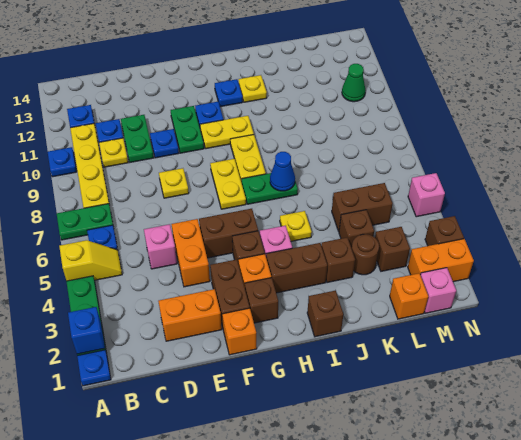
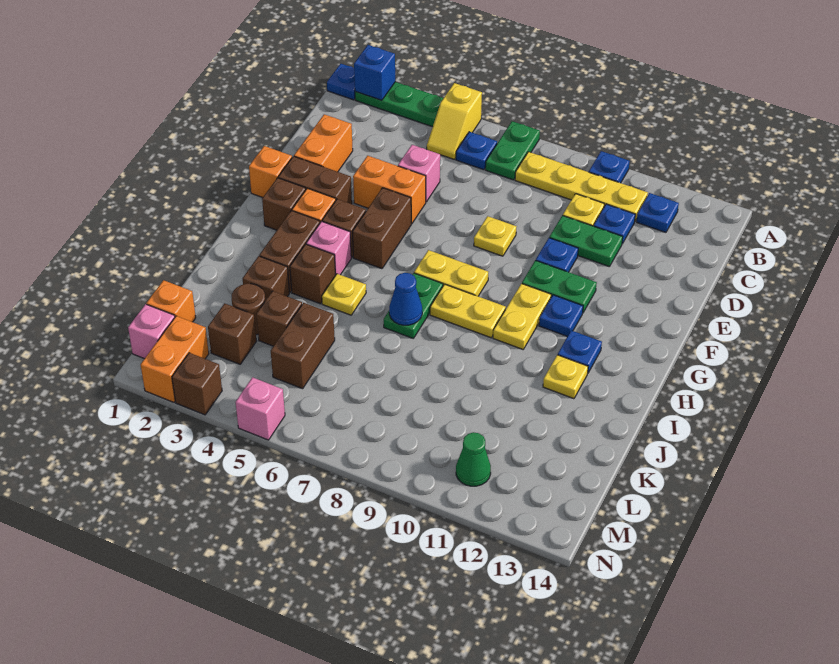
brown brick I1 level 1 -> brown brick I4 level 1

